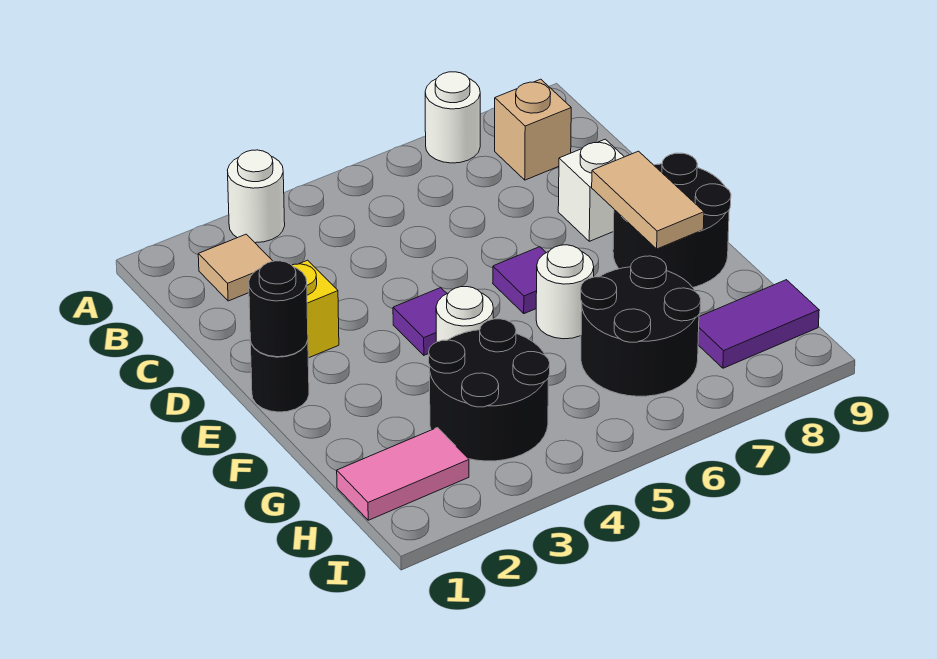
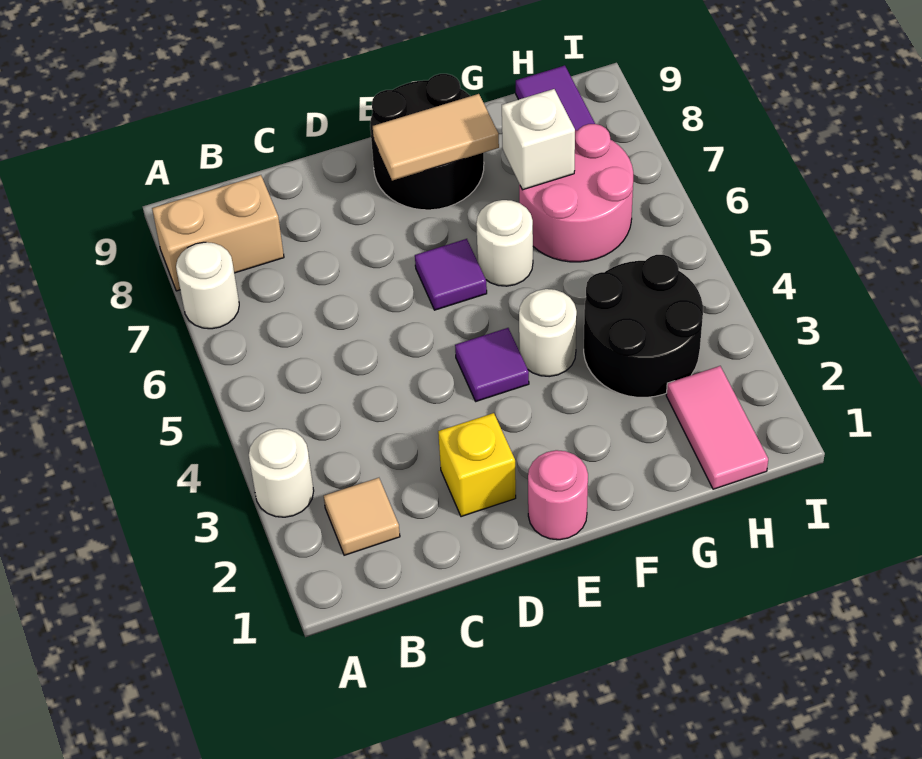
tan brick B8 level 1 -> tan brick A8:B8 level 1
white brick D8 level 1 -> white brick G7 level 2
black round brick E1 level 1 -> pink round brick E1 level 1
black round brick E1 level 2 -> none
black round brick G6:H7 level 1 -> pink round brick G6:H7 level 1

